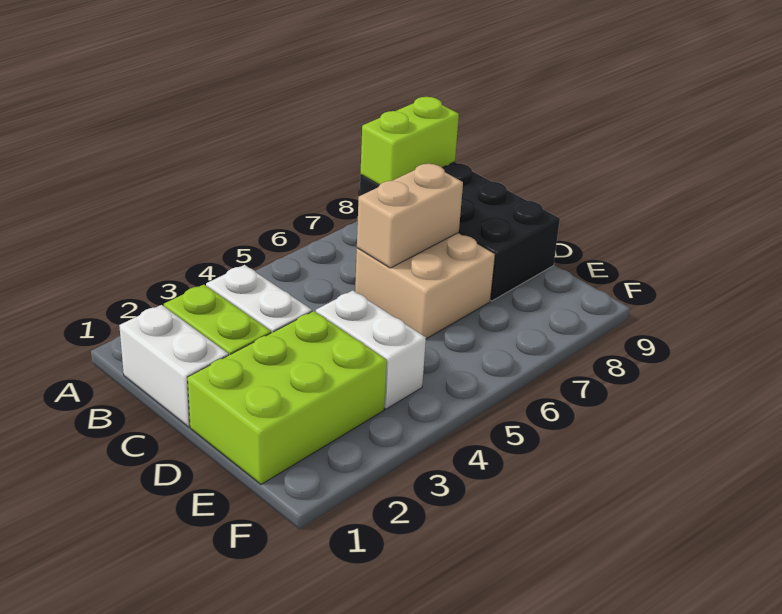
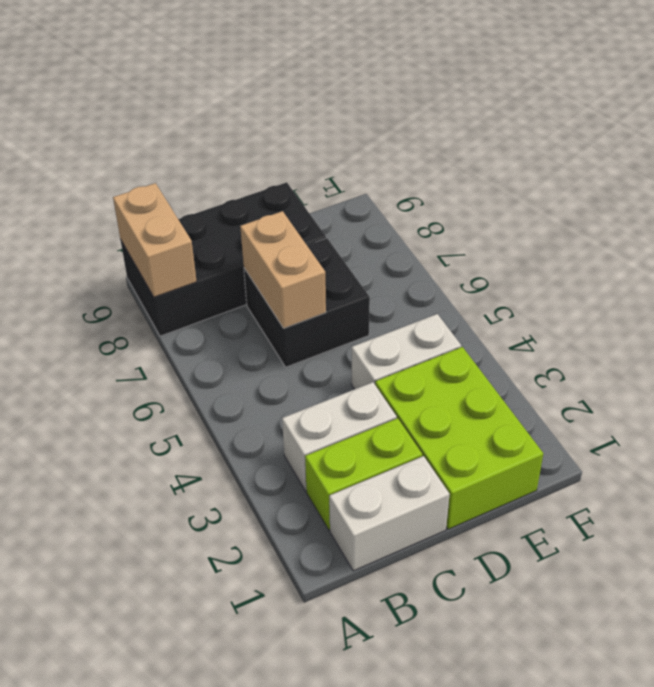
lime brick A8:A9 level 2 -> tan brick A8:A9 level 2
tan brick C6:D7 level 1 -> black brick C6:D7 level 1

